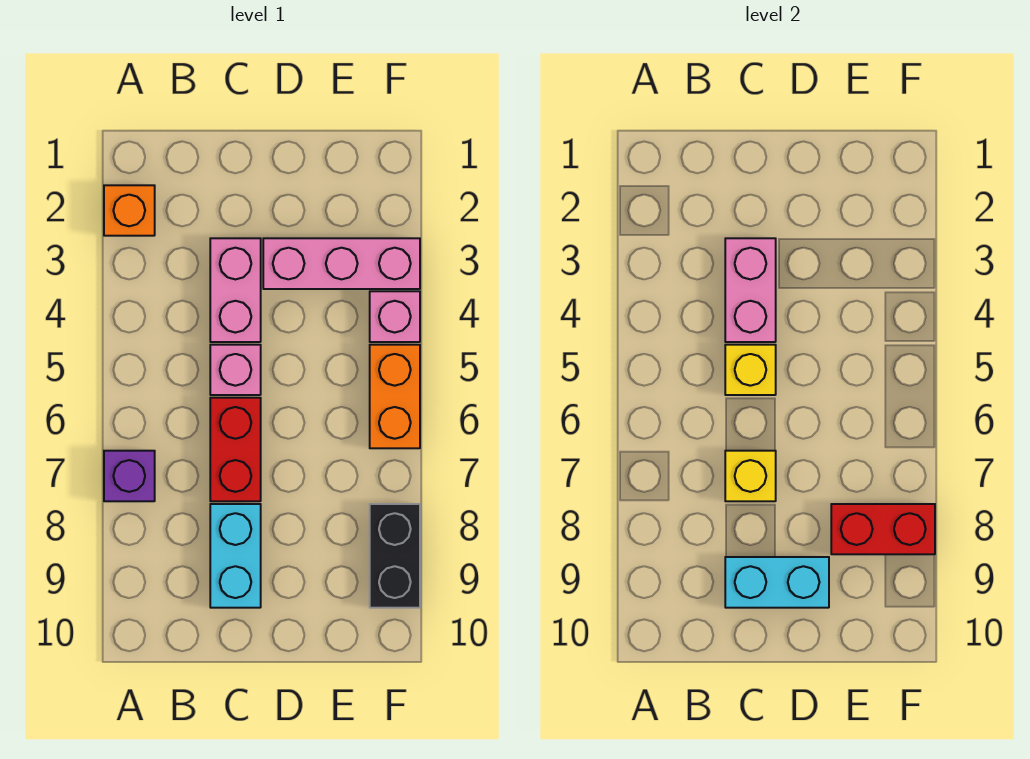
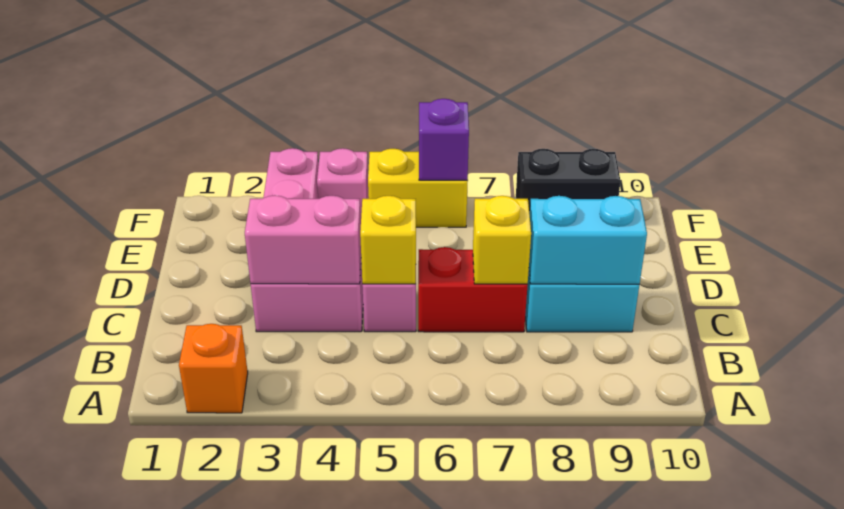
purple brick A7 level 1 -> purple brick F6 level 2
cyan brick C9:D9 level 2 -> cyan brick C8:C9 level 2
red brick E8:F8 level 2 -> none
orange brick F5:F6 level 1 -> yellow brick F5:F6 level 1

